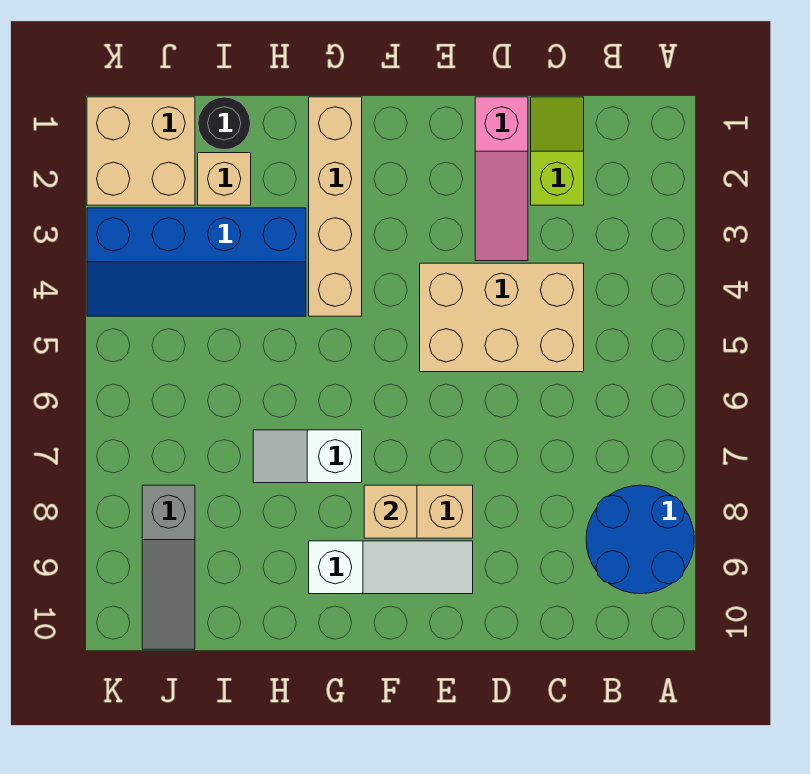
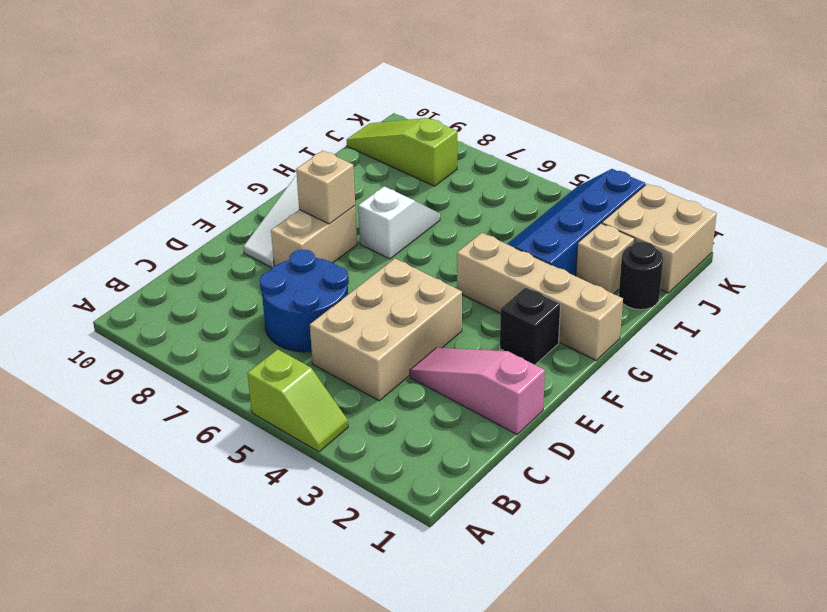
blue round brick A8:B9 level 1 -> blue round brick C6:D7 level 1
lime slope C1:C2 level 1 top 2 -> lime slope A4:A5 level 1 top 5
none -> black brick F2 level 1
grey slope J8:J10 level 1 top 8 -> lime slope J8:J10 level 1 top 8

